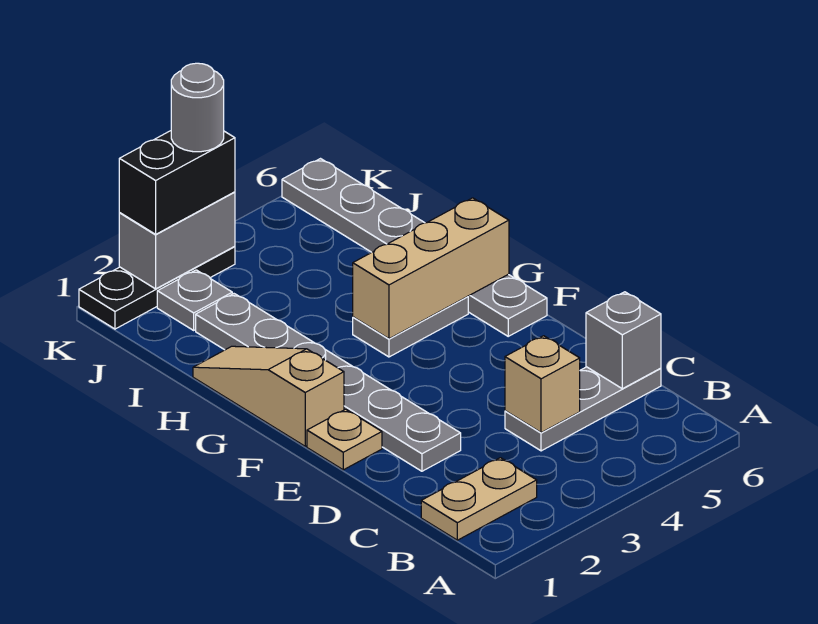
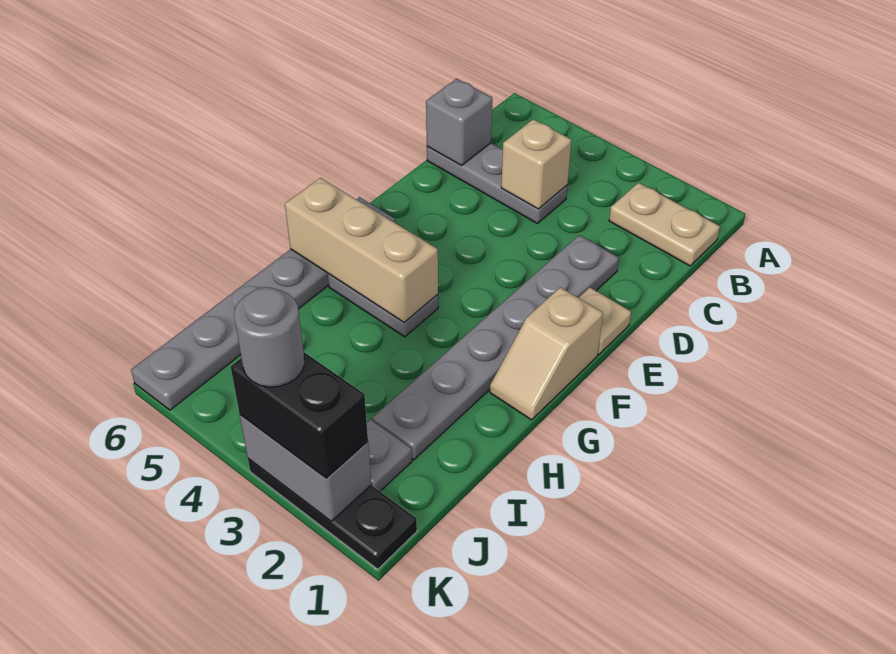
tan slope F1:H1 level 1 top F -> tan slope F1:G1 level 1 top F

